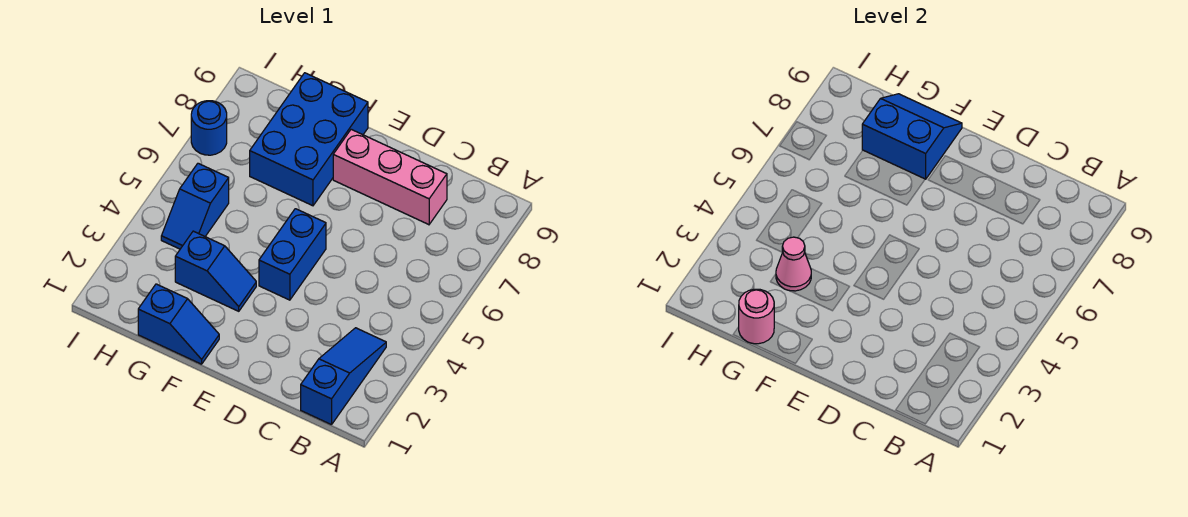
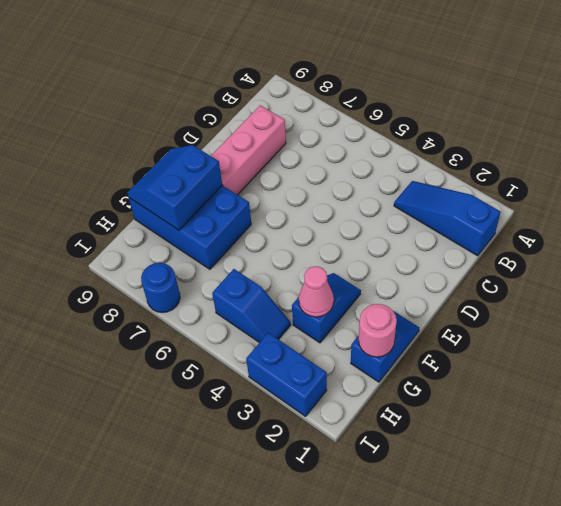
blue brick E4:E5 level 1 -> blue brick I2:I3 level 1

